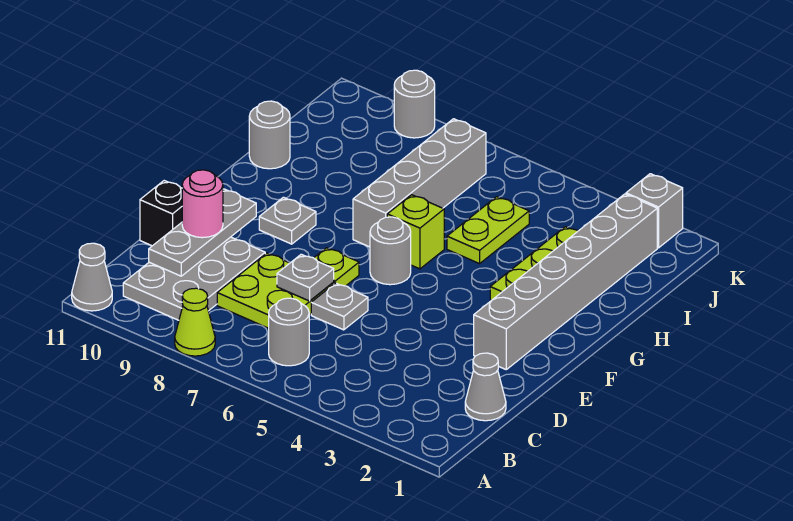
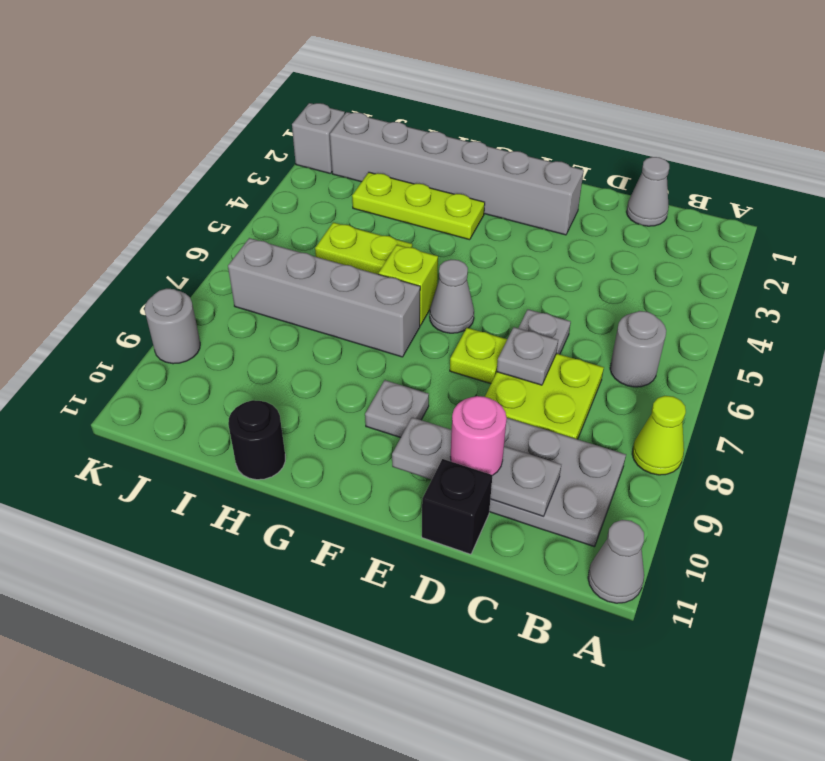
grey round brick F6 level 1 -> grey cone F6 level 1
grey round brick H11 level 1 -> black round brick H11 level 1

